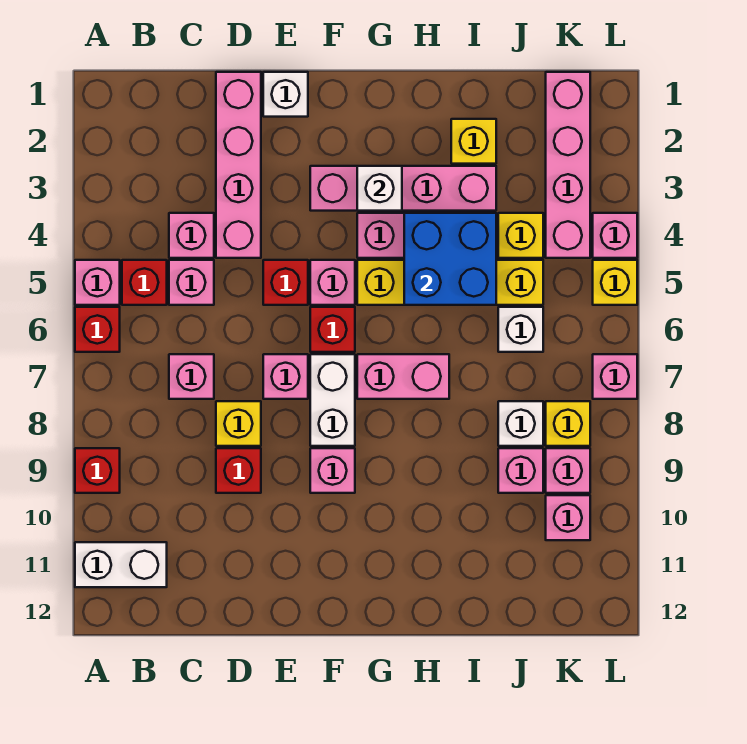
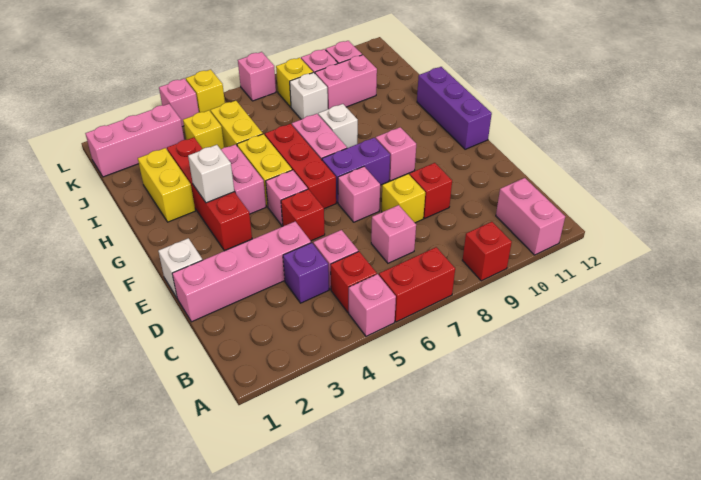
red brick A6 level 1 -> red brick A6:A7 level 1
white brick A11:B11 level 1 -> pink brick A11:B11 level 1
pink brick C4 level 1 -> purple brick C4 level 1
pink brick F3:I3 level 1 -> red brick F3:I3 level 1
red brick F6 level 1 -> red brick F6:H6 level 1
white brick F7:F8 level 1 -> purple brick F7:F8 level 1
none -> purple brick F12:H12 level 1
blue brick H4:I5 level 2 -> none
yellow brick I2 level 1 -> yellow brick H2:I2 level 1
white brick J6 level 1 -> white brick H8 level 1
pink brick J9 level 1 -> pink brick J9:J10 level 1
pink brick K1:K4 level 1 -> pink brick K1:K3 level 1

